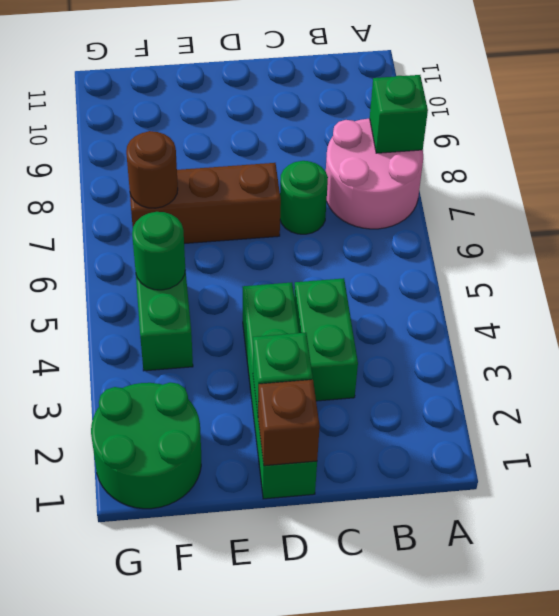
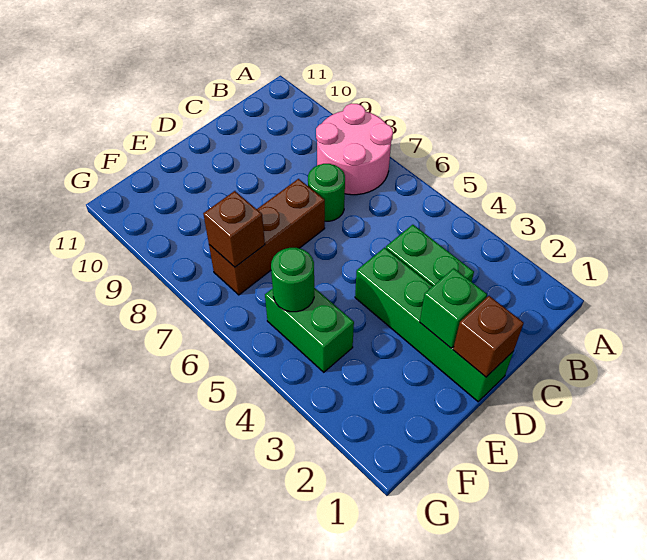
green brick A8 level 2 -> none
green round brick F1:G2 level 1 -> none
brown round brick F7 level 2 -> brown brick F7 level 2

